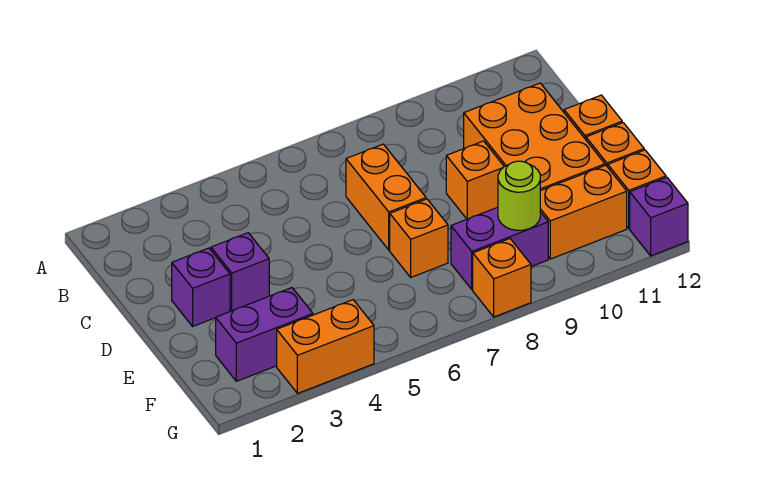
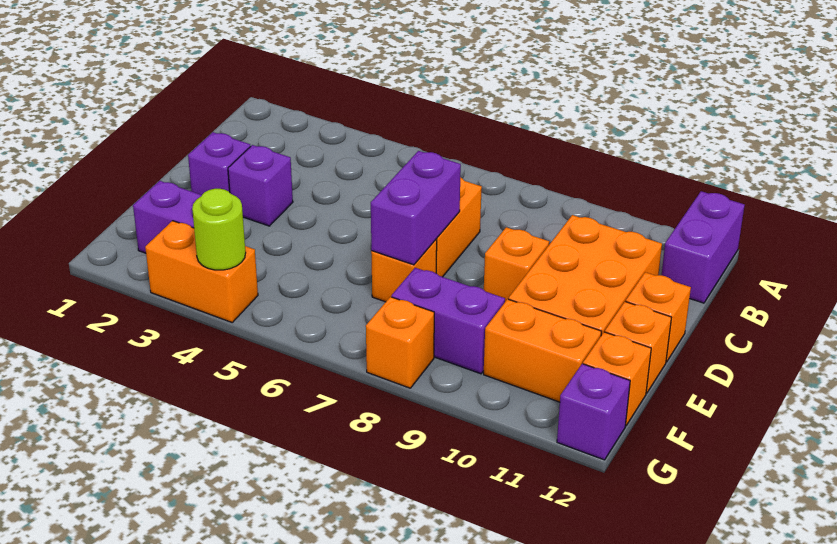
none -> purple brick A12:B12 level 1
none -> purple brick D7:E7 level 2
lime round brick F9 level 2 -> lime round brick G4 level 2

